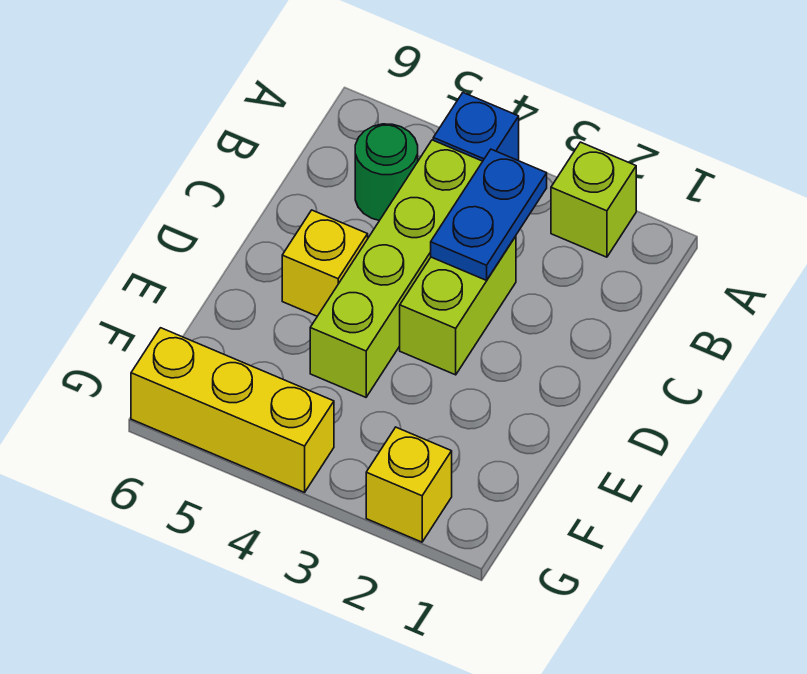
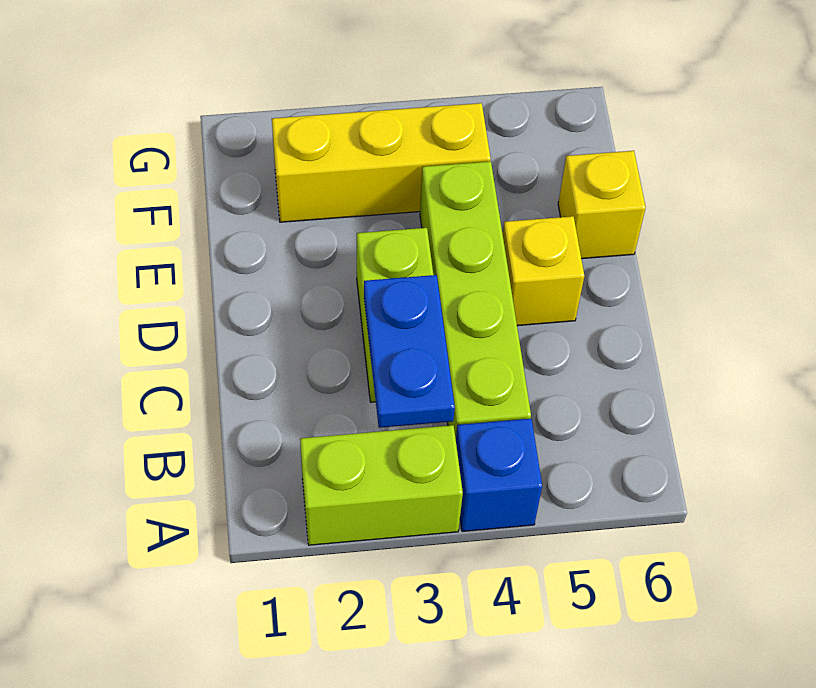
lime brick A2 level 1 -> lime brick A2:A3 level 1
green round brick B5 level 1 -> none
yellow brick G2 level 1 -> yellow brick E6 level 1
yellow brick G4:G6 level 1 -> yellow brick F2:F4 level 1

